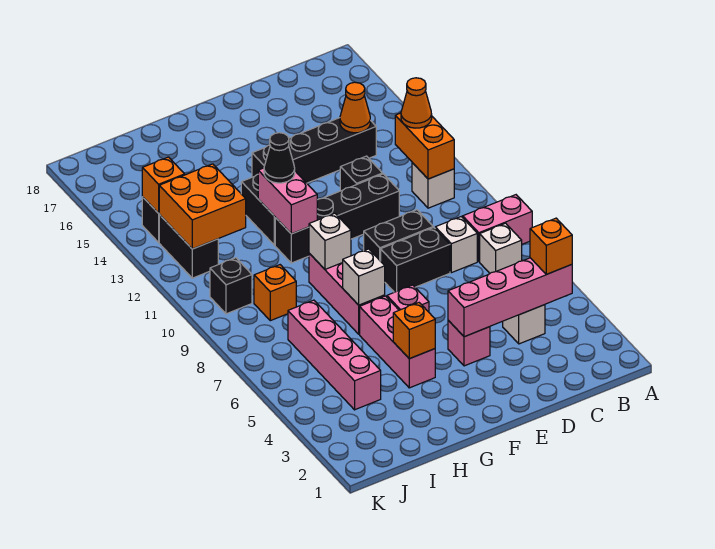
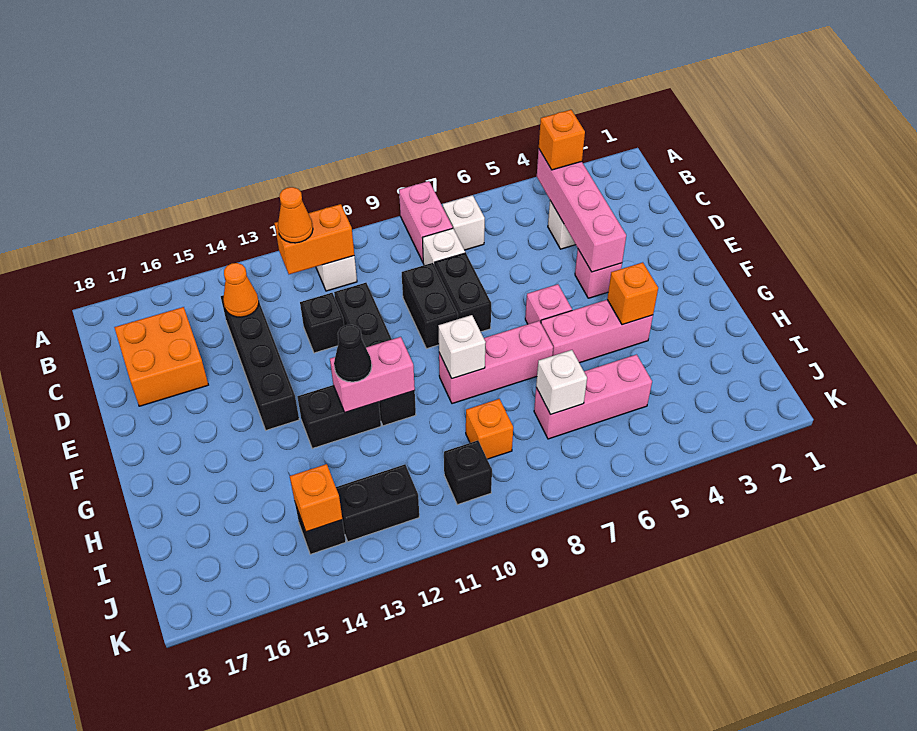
white brick G7 level 2 -> white brick I7 level 2
pink brick I4:I7 level 1 -> pink brick I5:I7 level 1
orange brick I12:J13 level 2 -> orange brick C16:D17 level 1

